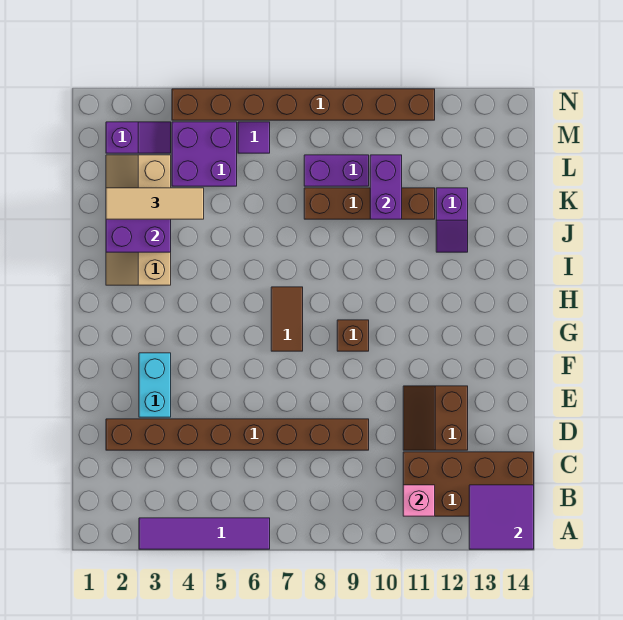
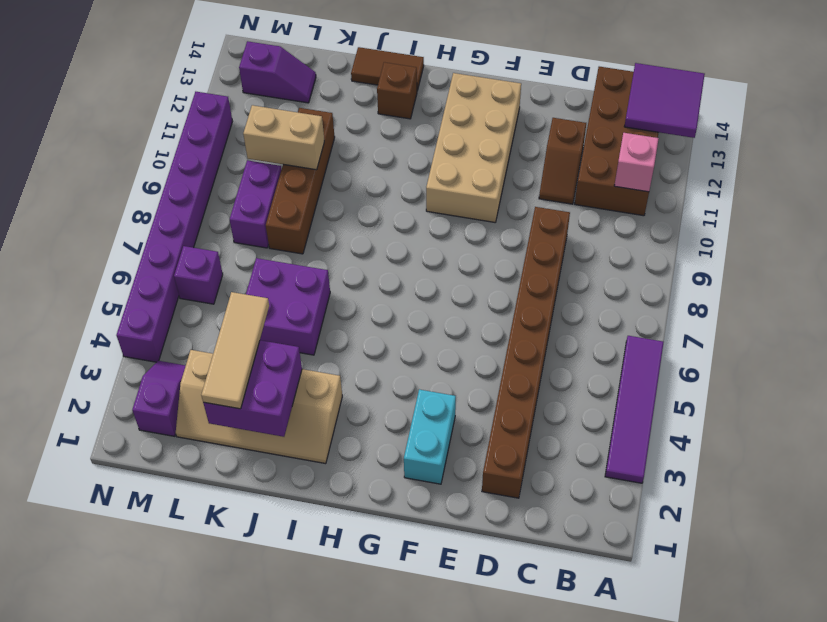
brown slope D11:E12 level 1 top 12 -> brown slope D11:D12 level 1 top 12
cyan brick E3:F3 level 1 -> cyan brick F2:F3 level 1
none -> tan brick F10:G13 level 1
brown tile G7:H7 level 1 -> brown tile I14:J14 level 1
brown brick G9 level 1 -> brown brick I13 level 1
purple slope J12:K12 level 1 top K -> purple slope L13:M13 level 1 top M
purple brick K10:L10 level 2 -> tan brick K10:L10 level 2
purple brick L4:M5 level 1 -> purple brick J5:K6 level 1
purple tile M6 level 1 -> purple brick M6 level 1
brown brick N4:N11 level 1 -> purple brick N4:N11 level 1

